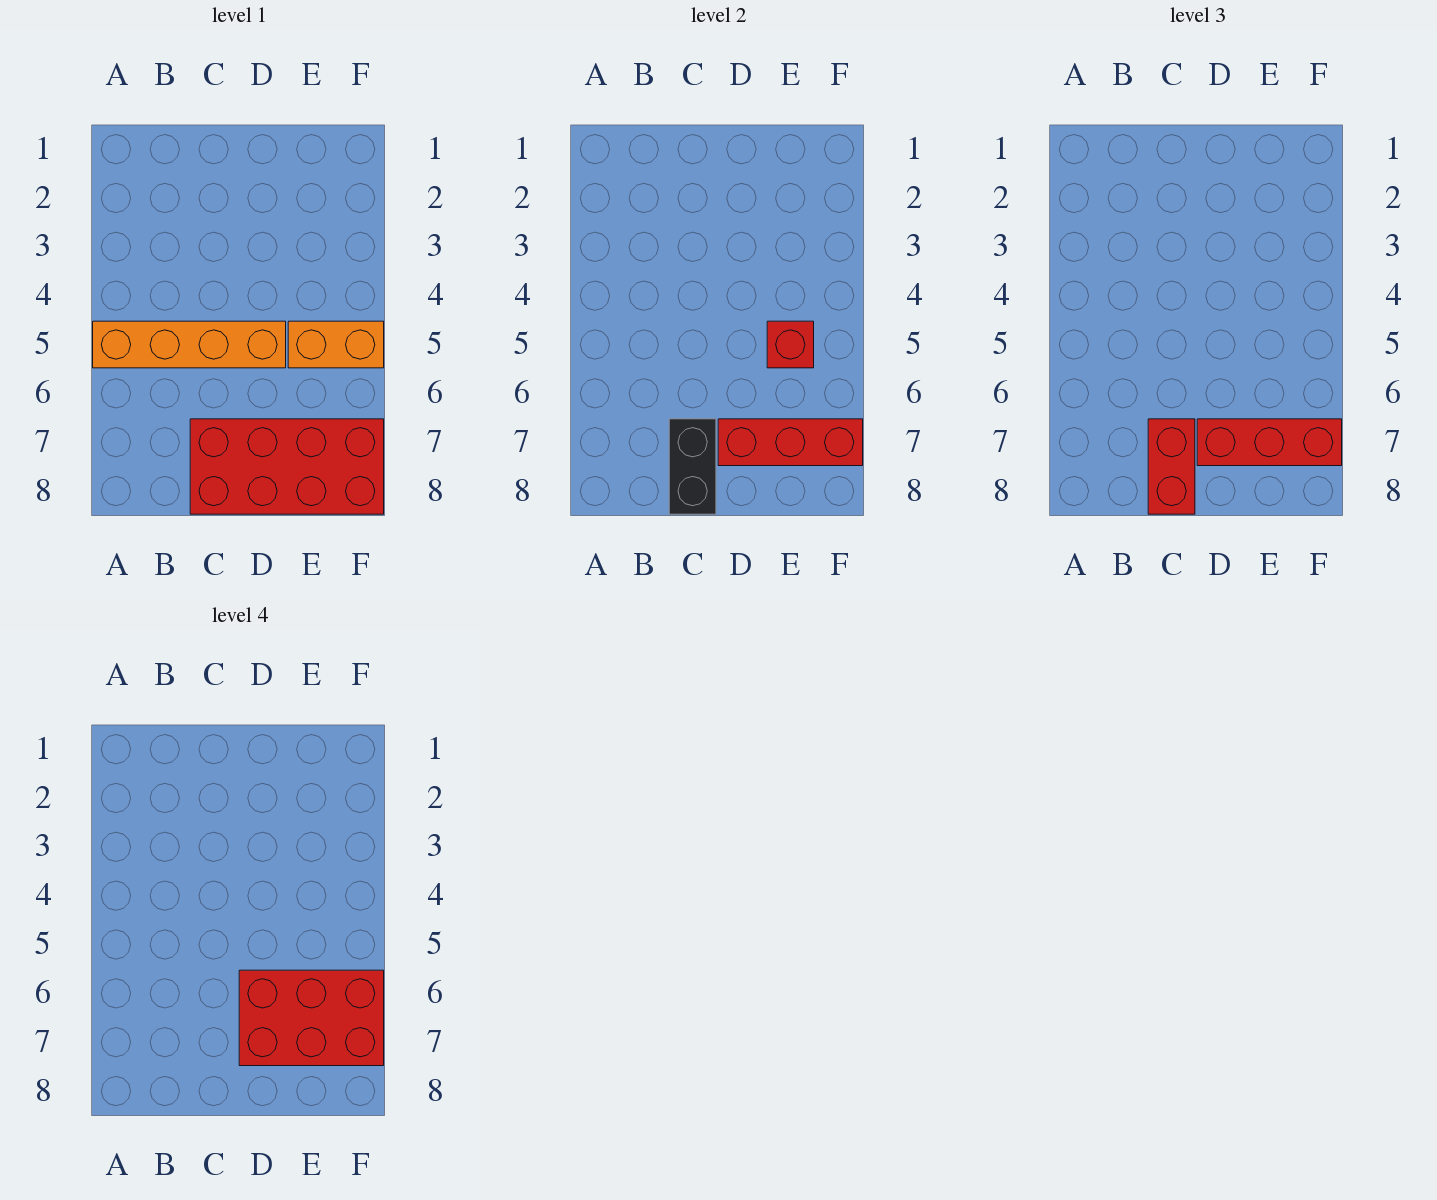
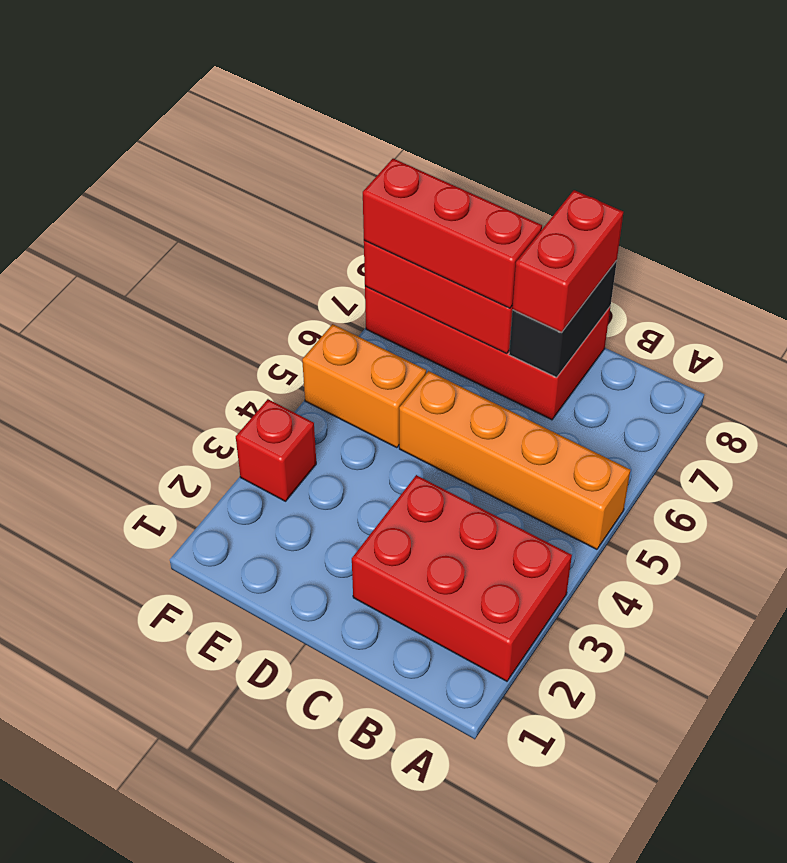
red brick D6:F7 level 4 -> red brick A2:C3 level 1
red brick E5 level 2 -> red brick F3 level 1

